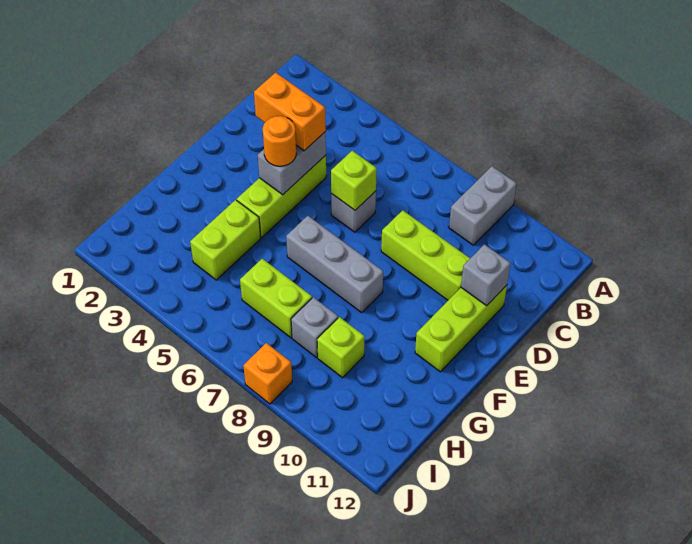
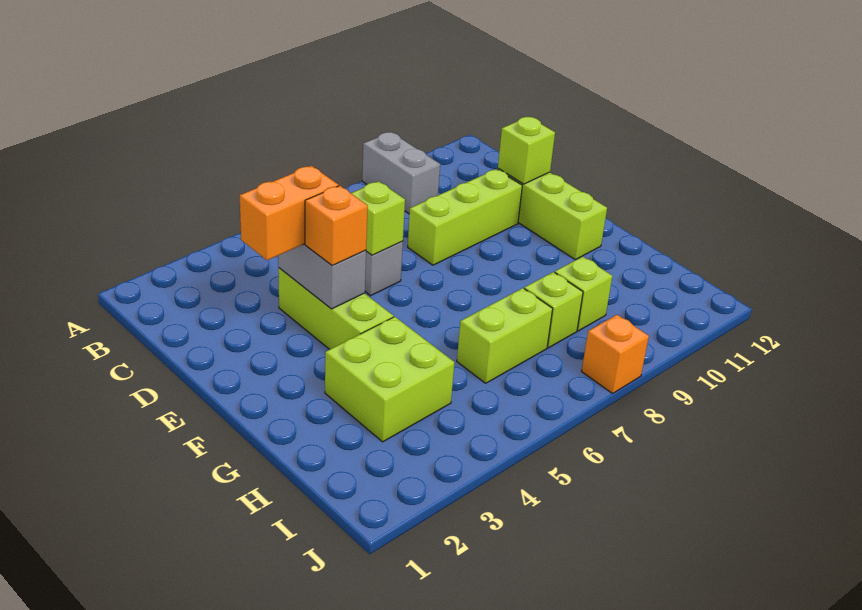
grey brick D11 level 2 -> lime brick D11 level 2
orange round brick E4 level 3 -> orange brick E4 level 3
grey brick F6:F8 level 1 -> none
lime brick G4:H4 level 1 -> lime brick G3:H4 level 1
grey brick H8 level 1 -> lime brick H8 level 1

